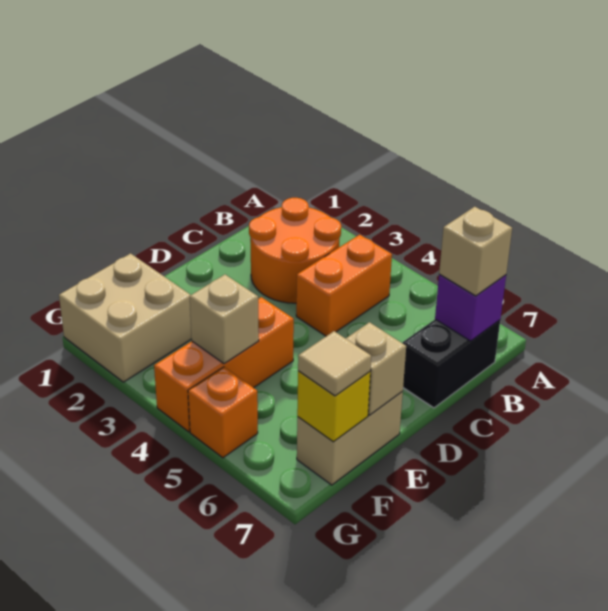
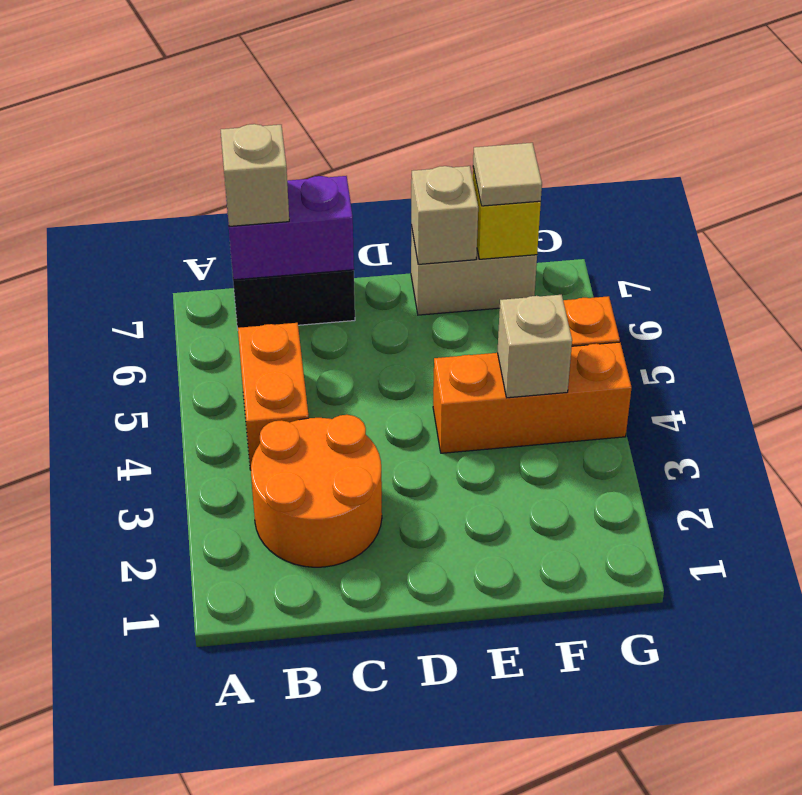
orange brick B4:C4 level 1 -> orange brick B4:B5 level 1
purple brick B7 level 2 -> purple brick B7:C7 level 2
tan brick F1:G2 level 1 -> none

